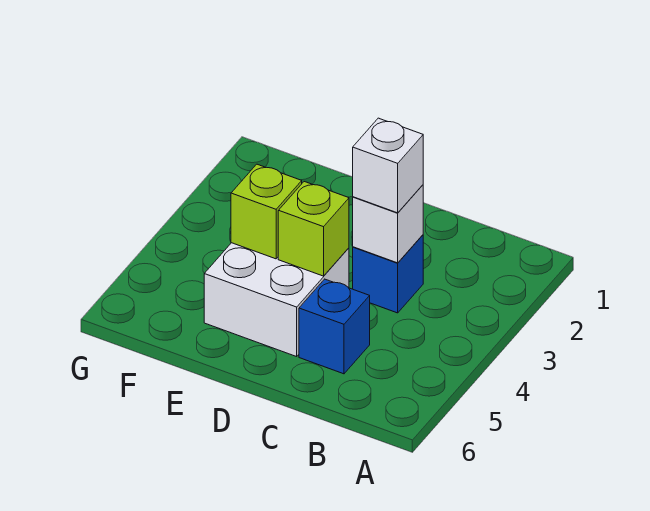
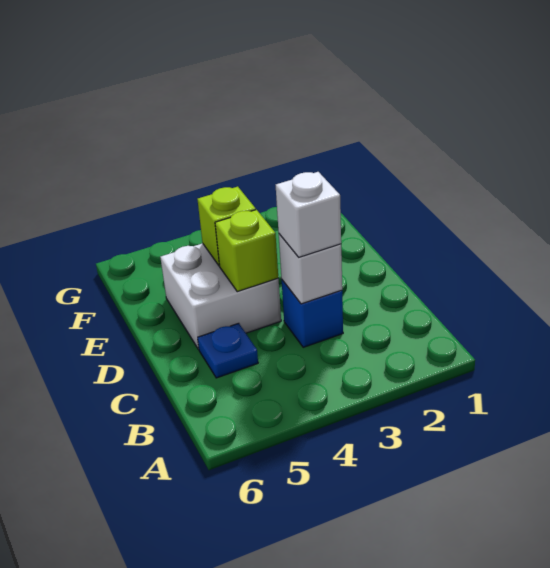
blue brick C5 level 1 -> blue plate C5 level 1

